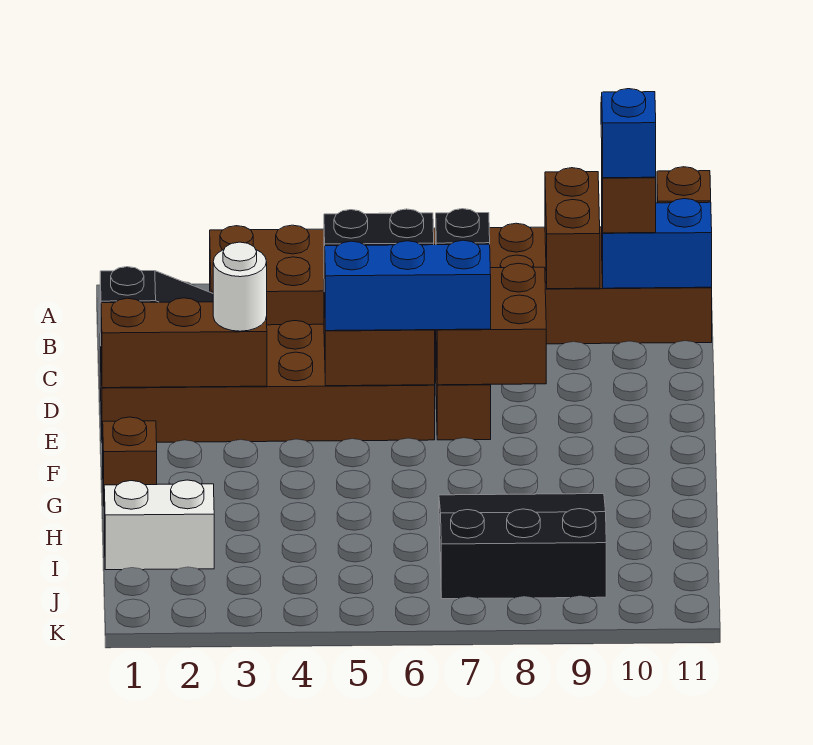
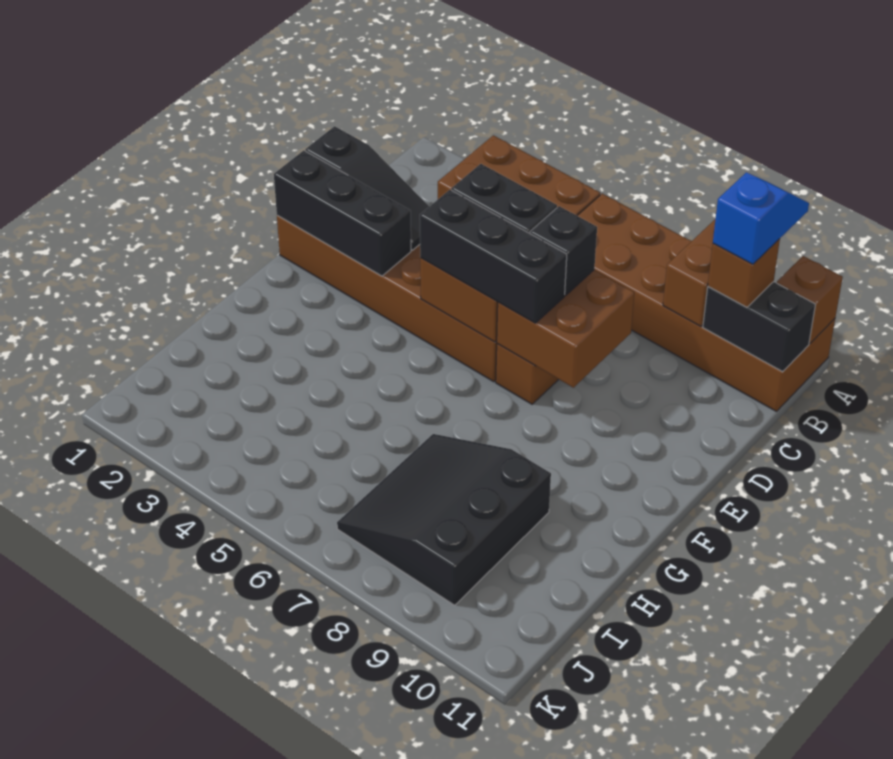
blue brick B10:B11 level 2 -> black brick B10:B11 level 2
brown brick E1:E3 level 2 -> black brick E1:E3 level 2
white round brick E3 level 3 -> none
blue brick E5:E7 level 3 -> black brick E5:E7 level 3
brown brick G1 level 1 -> none
black slope H7:J9 level 1 top J -> black slope H7:J9 level 1 top 9
white brick I1:I2 level 1 -> none

